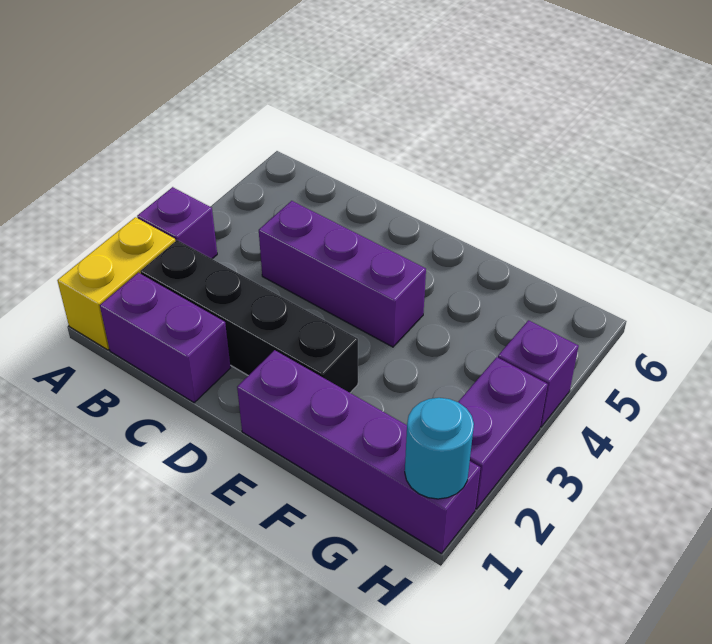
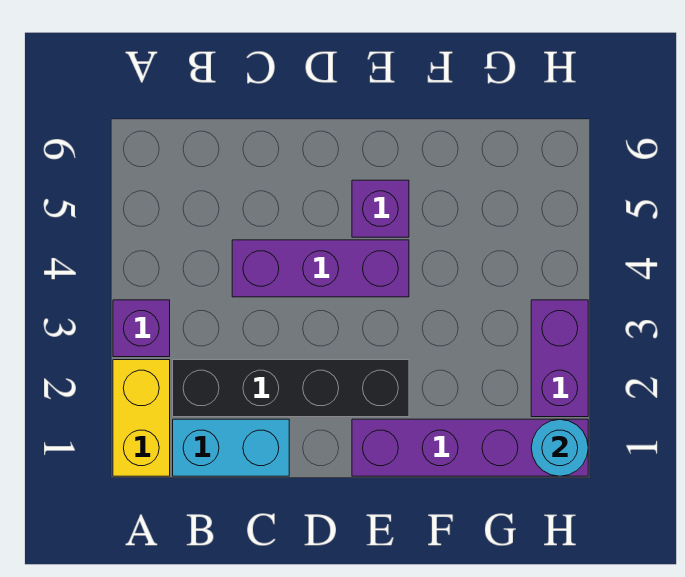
purple brick B1:C1 level 1 -> cyan brick B1:C1 level 1
purple brick H4 level 1 -> purple brick E5 level 1

